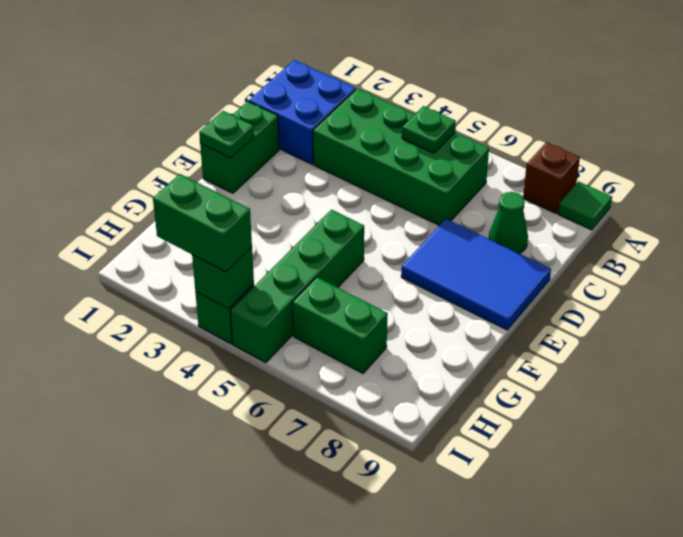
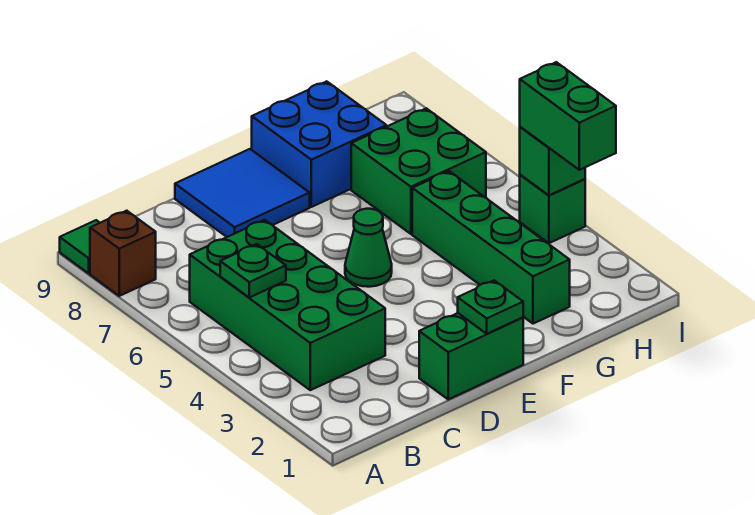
blue brick B1:C2 level 1 -> blue brick F8:G9 level 1
green cone C8 level 1 -> green cone E5 level 1
blue tile D7:E9 level 1 -> blue tile D8:E9 level 1
green brick F5:I5 level 1 -> green brick G2:G5 level 1
green brick H6:H7 level 1 -> green brick G6:H7 level 1

